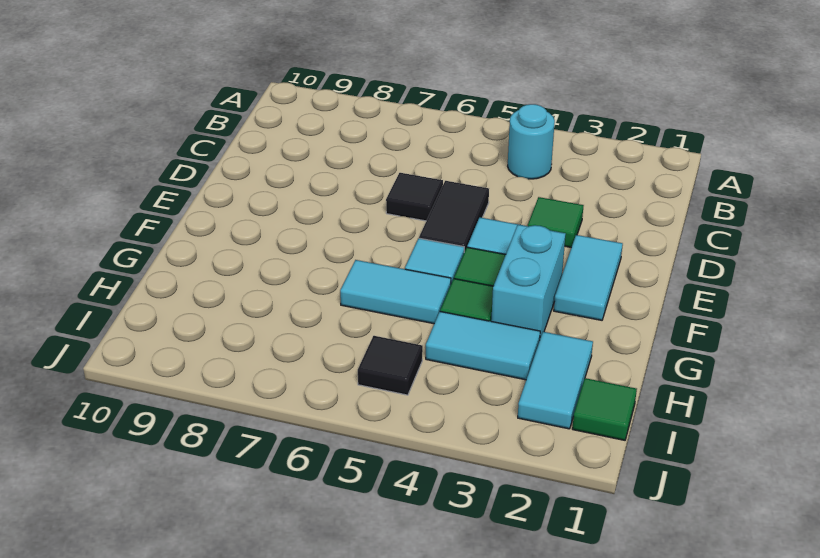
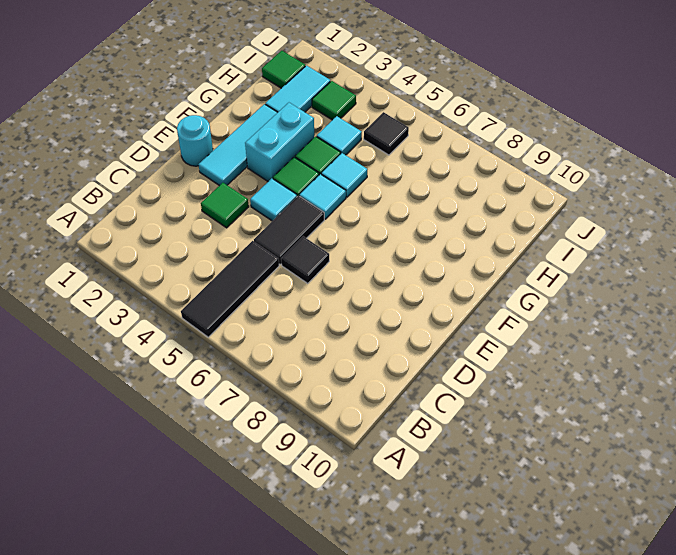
none -> black tile A5:C5 level 1
cyan round brick B4 level 1 -> cyan round brick E1 level 1
cyan tile E2:F2 level 1 -> cyan tile E2:G2 level 1
cyan tile G5:G6 level 1 -> cyan tile G5 level 1
cyan tile H3:H4 level 1 -> cyan tile H4 level 1
none -> green tile I3 level 1

